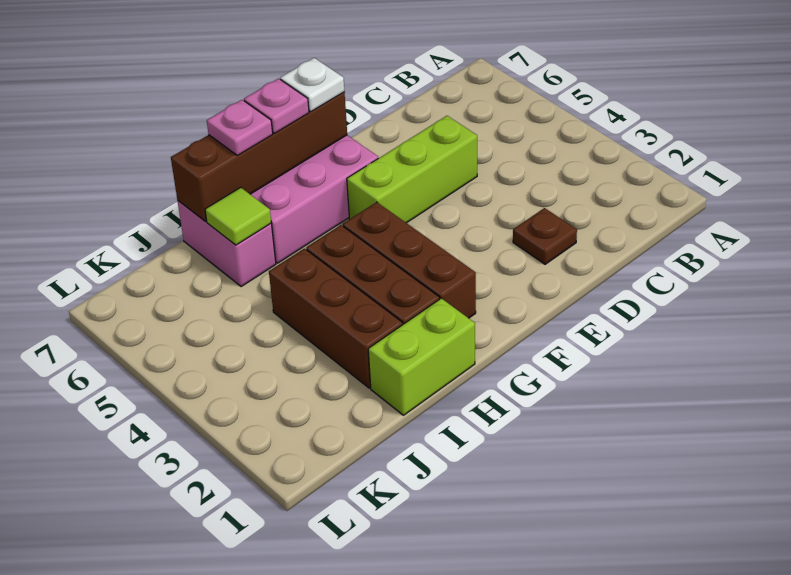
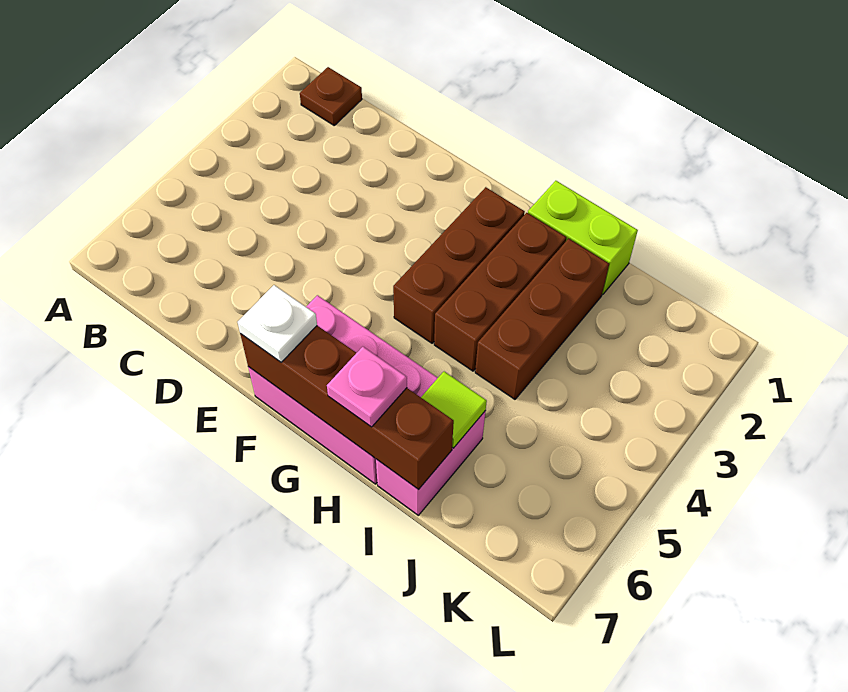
brown plate D2 level 1 -> brown plate B1 level 1
lime brick D5:F5 level 1 -> none
pink plate G7 level 3 -> none

